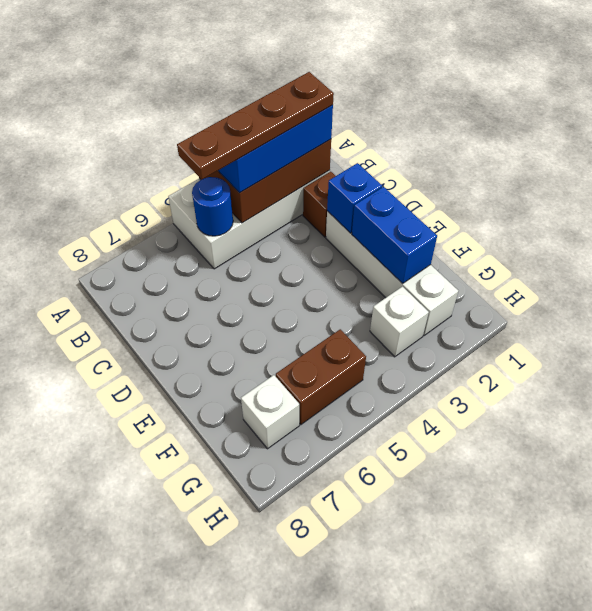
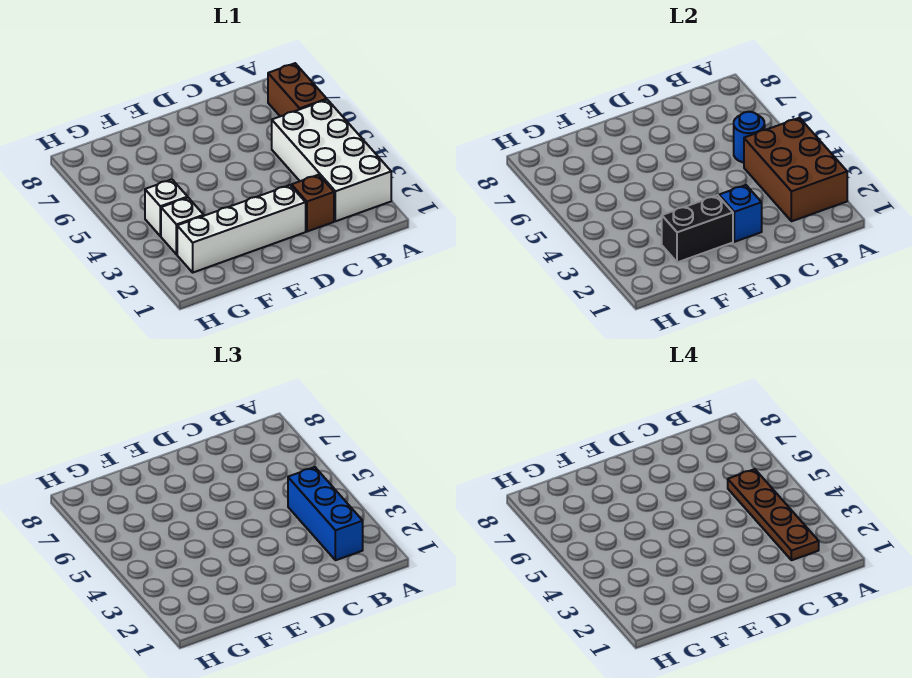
blue brick E2:F2 level 2 -> black brick E2:F2 level 2
brown brick G5:G6 level 1 -> brown brick A6:A7 level 1
white brick G7 level 1 -> white brick G4 level 1

